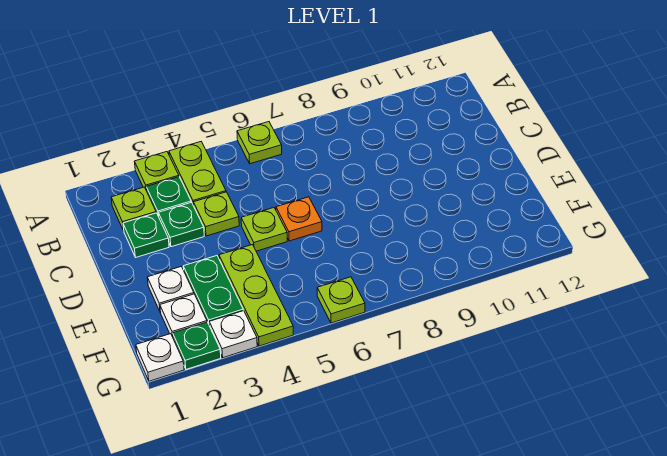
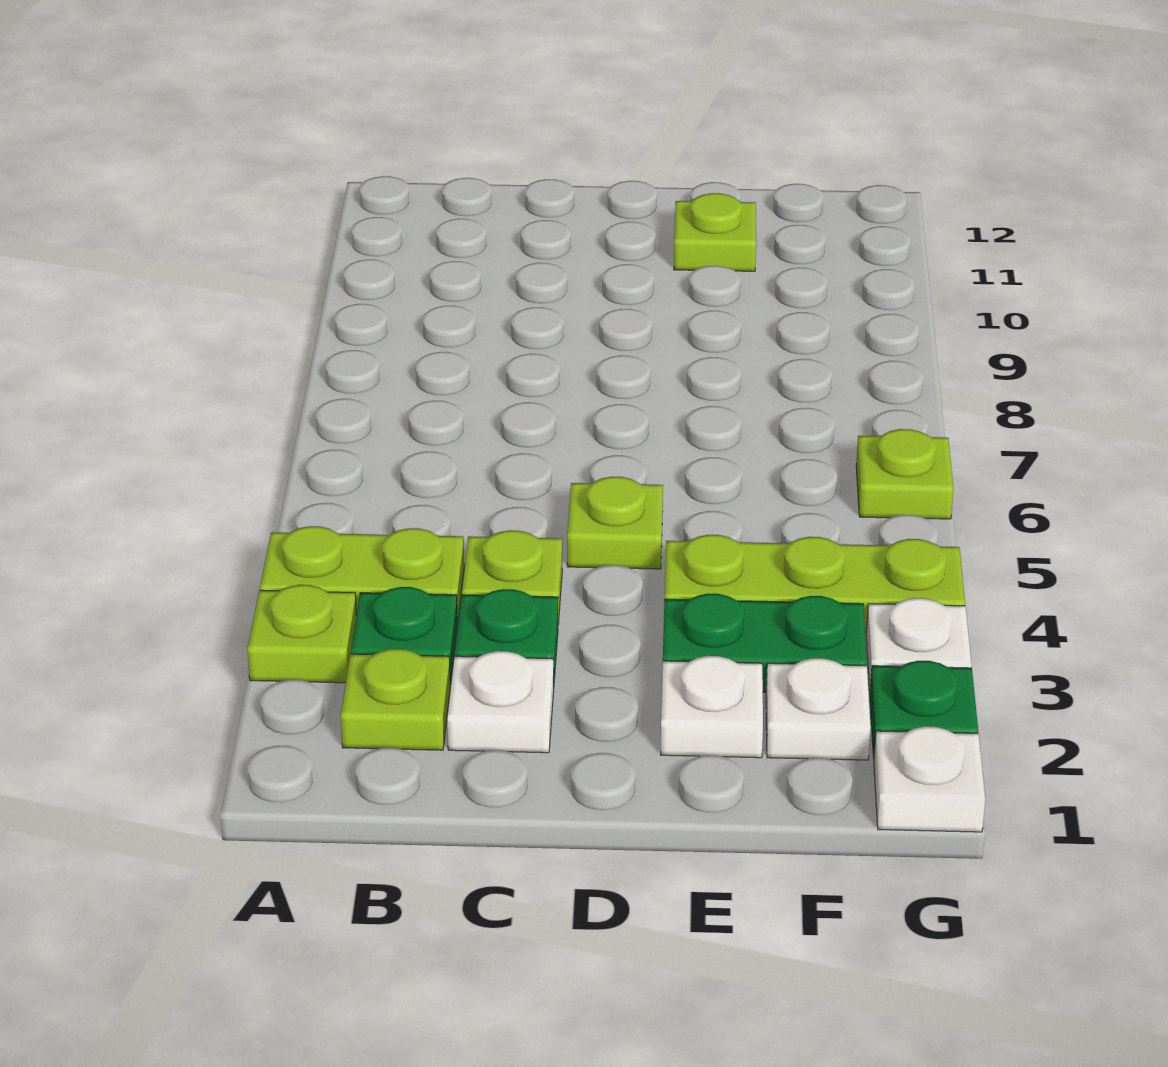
lime plate A6 level 1 -> lime plate E11 level 1
green plate C2 level 1 -> white plate C2 level 1
orange plate D6 level 1 -> none

